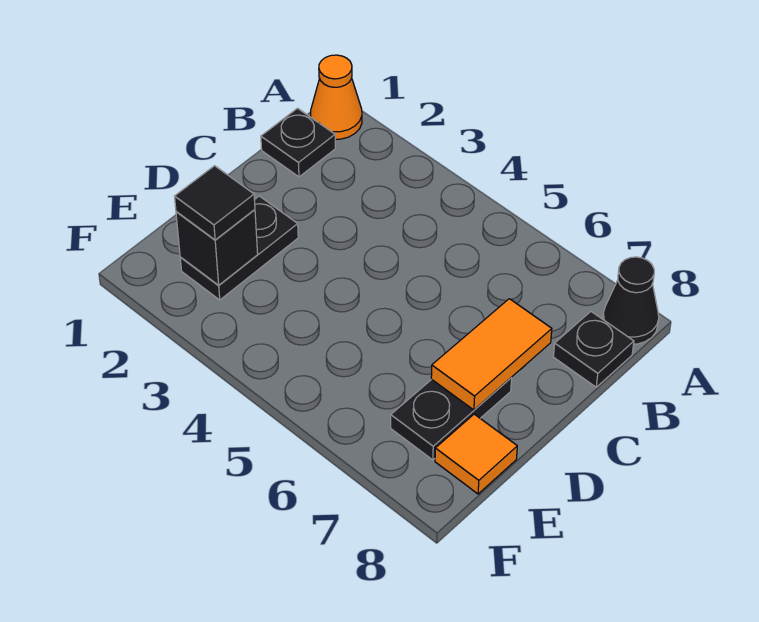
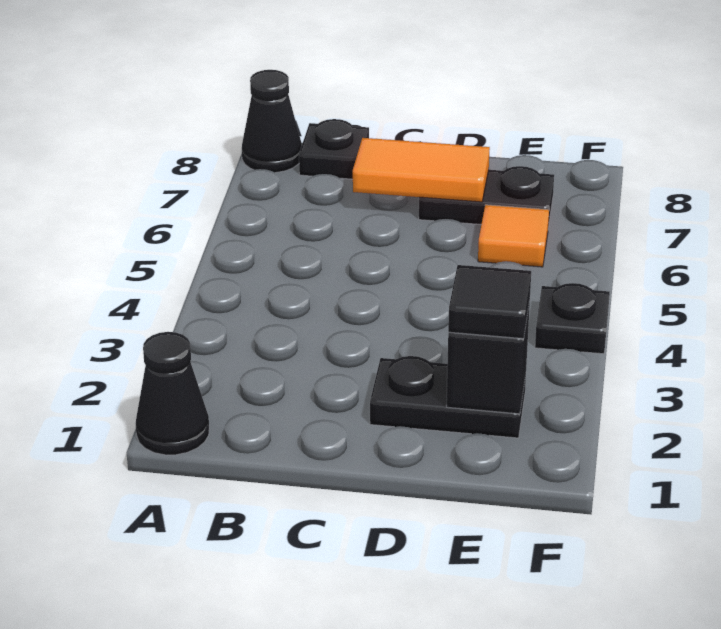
orange cone A1 level 1 -> black cone A1 level 1
black plate B1 level 1 -> black plate F4 level 1
orange tile E8 level 1 -> orange tile E6 level 1

